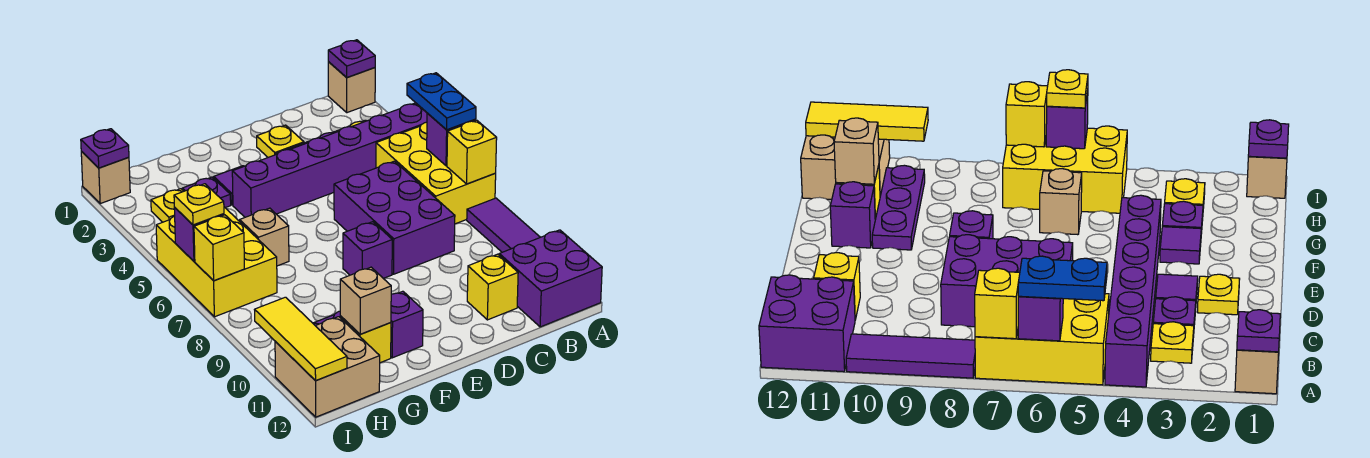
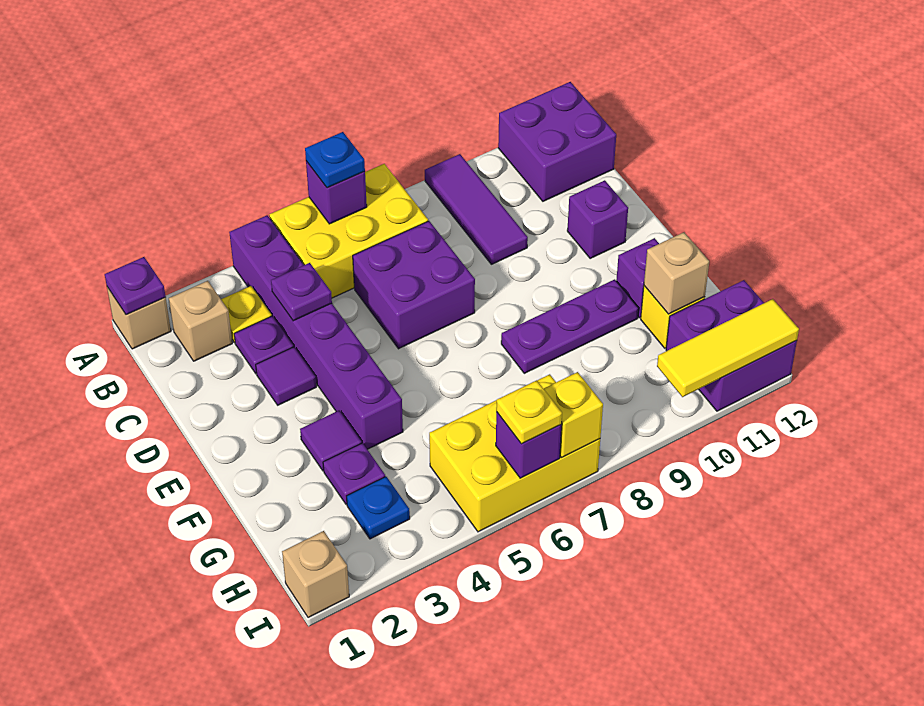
blue plate A5:A6 level 3 -> blue plate A6 level 3
yellow brick A7 level 2 -> none
purple tile A8:A10 level 1 -> purple tile A9:C9 level 1
purple brick C6:D8 level 1 -> purple brick C6:D7 level 1
yellow brick C11 level 1 -> none
yellow plate D2 level 1 -> none
purple brick E8 level 1 -> purple brick D11 level 1
purple plate F10:H10 level 1 -> purple plate F8:F10 level 1
tan brick G6 level 1 -> tan brick B2 level 1
yellow plate H3 level 1 -> blue plate H3 level 1
tan brick H11:I12 level 1 -> purple brick H11:I12 level 1
purple plate I1 level 2 -> purple plate C4 level 2

